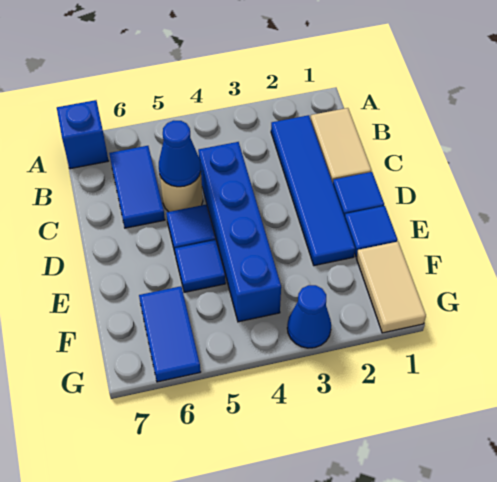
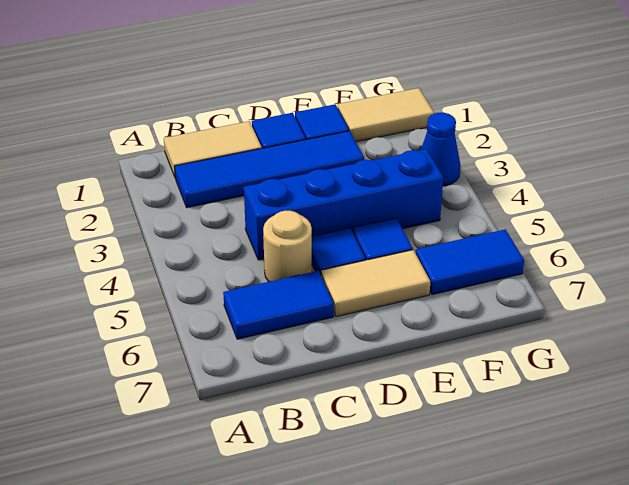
blue brick A7 level 1 -> none
blue cone C5 level 2 -> none
none -> tan tile D6:E6 level 1

